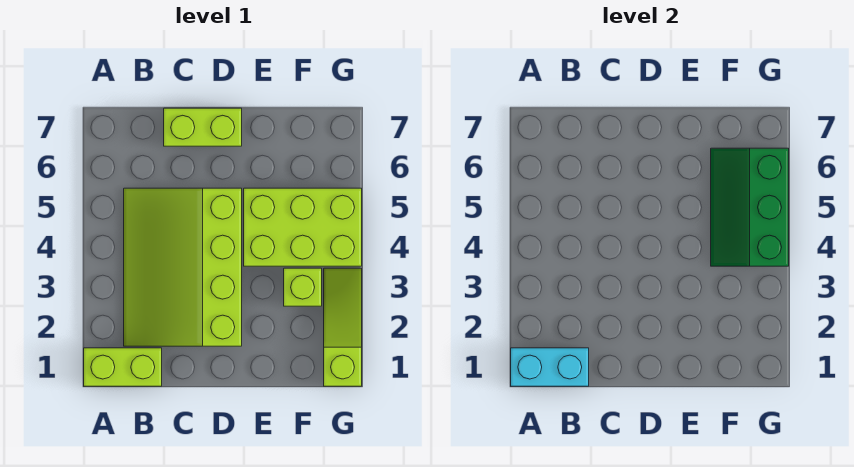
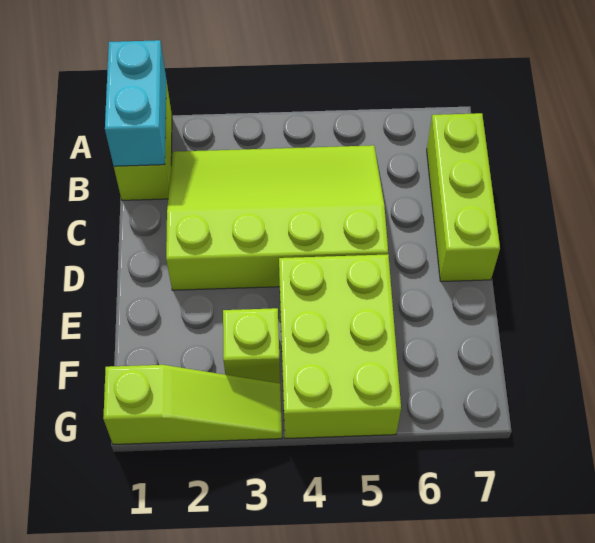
lime brick C7:D7 level 1 -> lime brick B7:D7 level 1
green slope F4:G6 level 2 top G -> none

